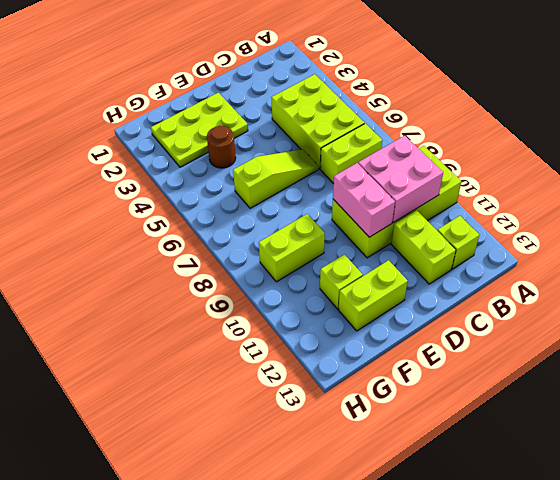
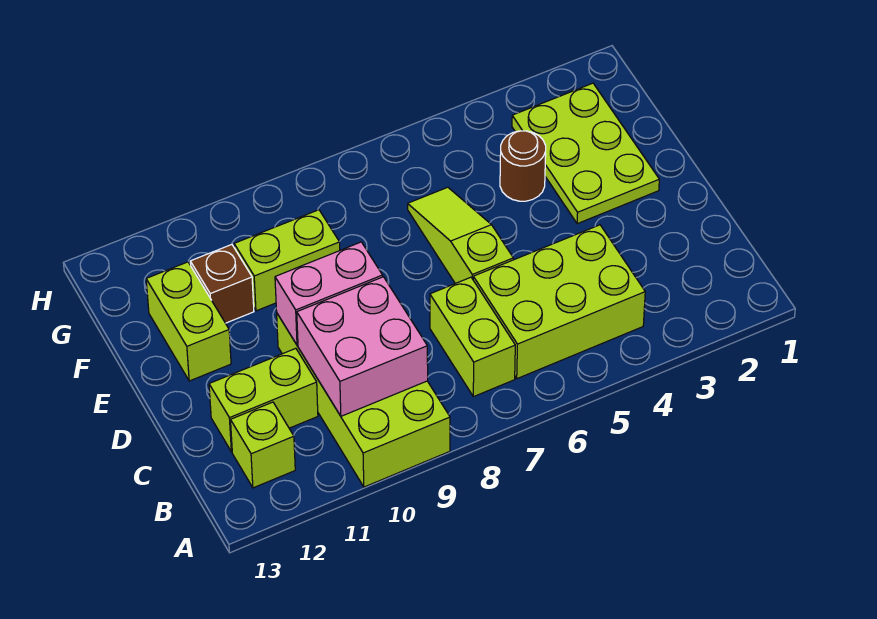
lime slope D6:F6 level 1 top F -> lime slope D6:F6 level 1 top D
lime brick F9:G9 level 1 -> lime brick F9:F10 level 1
lime brick F11 level 1 -> brown brick F11 level 1

